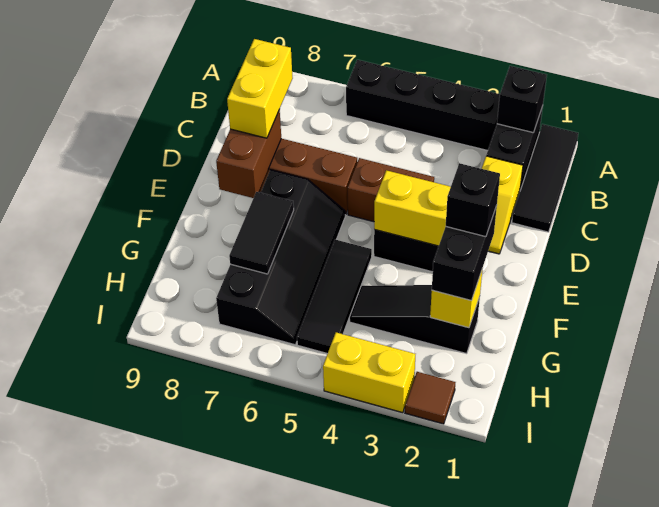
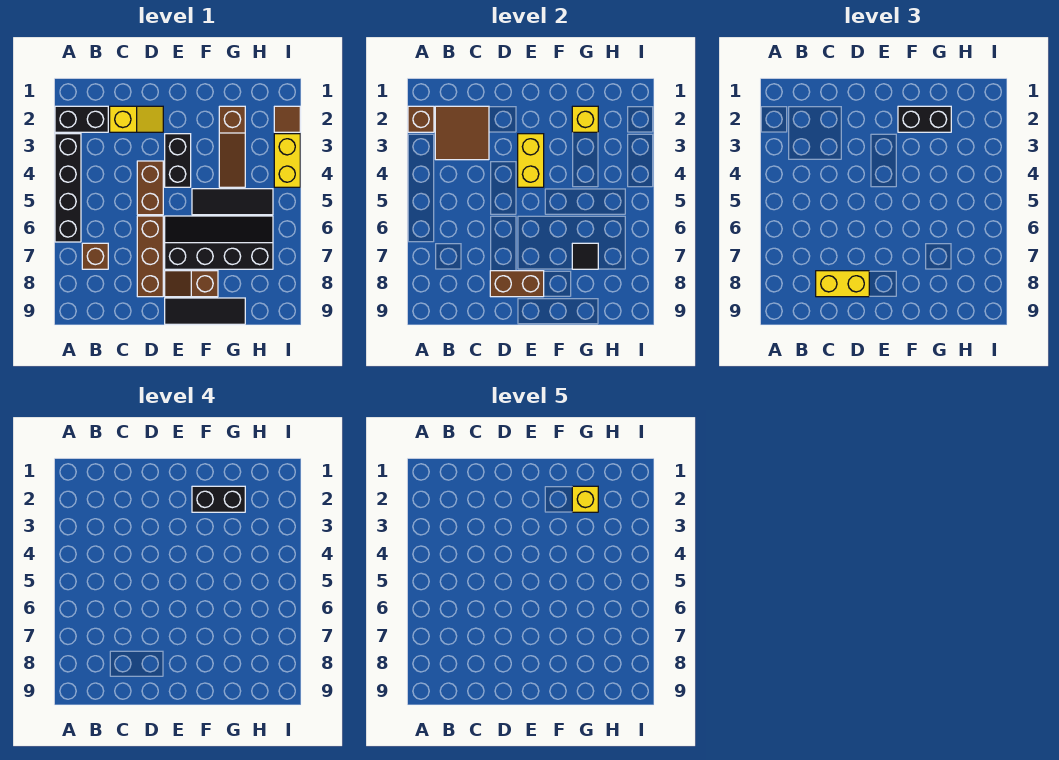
black tile A1:C1 level 1 -> black tile E9:G9 level 1
black brick A2 level 2 -> brown brick A2 level 2
none -> brown tile B2:C3 level 2
none -> brown brick B7 level 1
none -> brown slope E8:F8 level 1 top F
black brick F2 level 4 -> black brick F2:G2 level 4
black tile F7:G7 level 2 -> black tile G7 level 2
black slope G2:G4 level 1 top 2 -> brown slope G2:G4 level 1 top 2
none -> yellow brick G2 level 5

